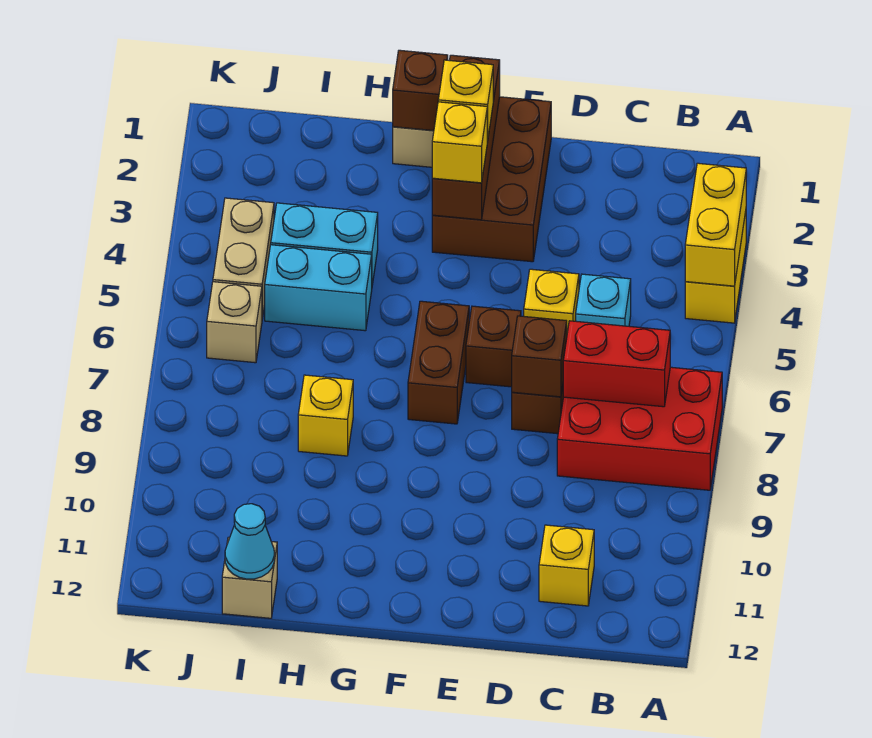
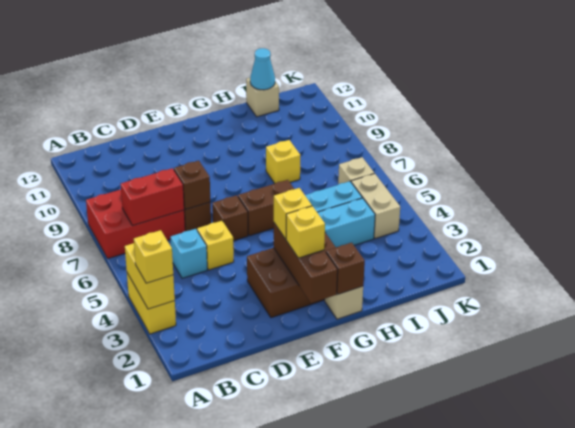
yellow brick C11 level 1 -> yellow brick A3 level 3
brown brick E1:F3 level 1 -> brown brick E2:G3 level 1
brown brick F6:F7 level 1 -> brown brick F6:G6 level 1

